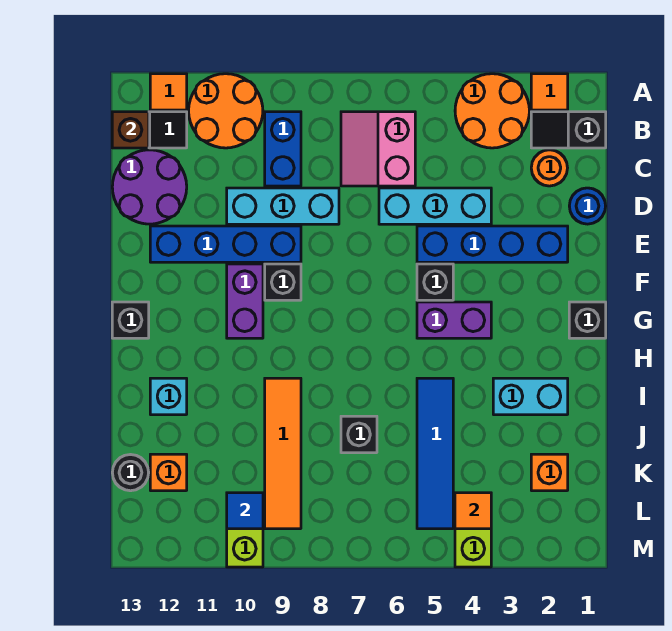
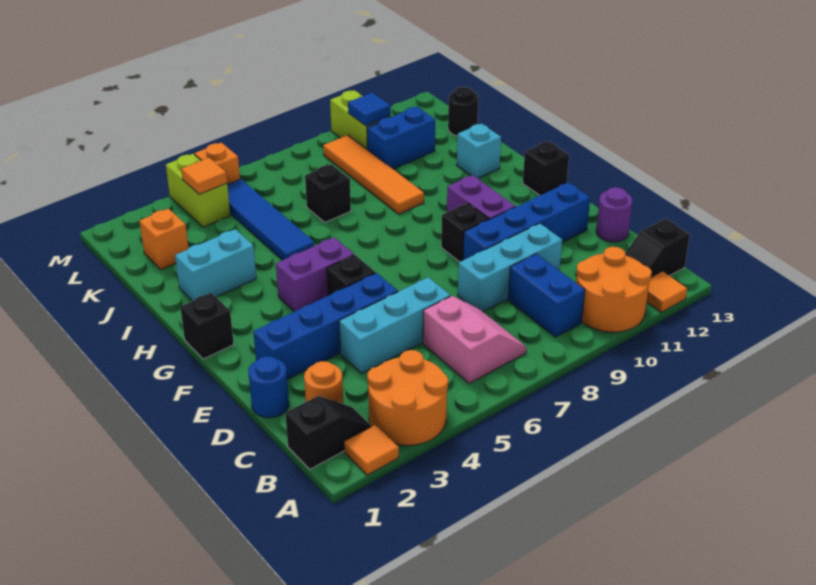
brown brick B13 level 2 -> none
purple round brick C12:D13 level 1 -> purple round brick D13 level 1
none -> blue brick K10:K11 level 1
orange brick K12 level 1 -> orange brick M5 level 1

